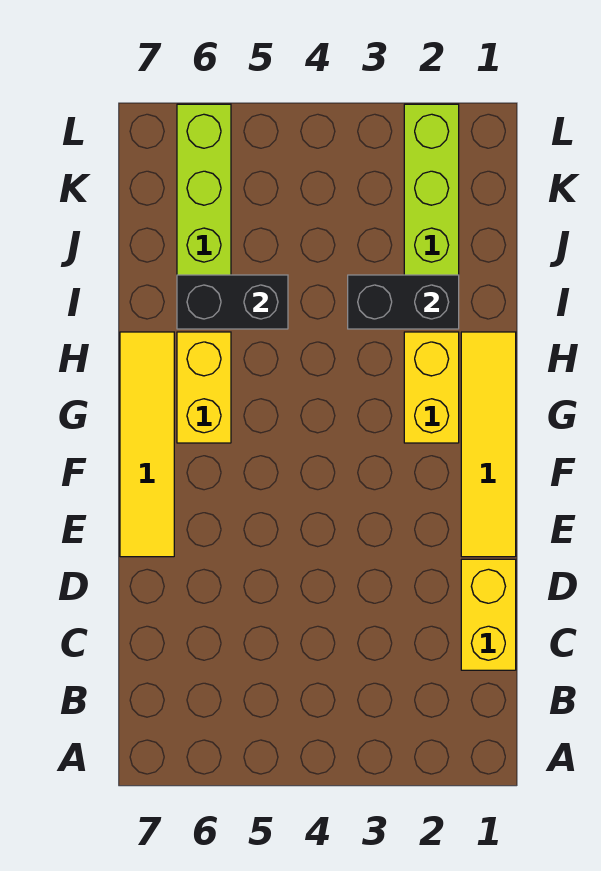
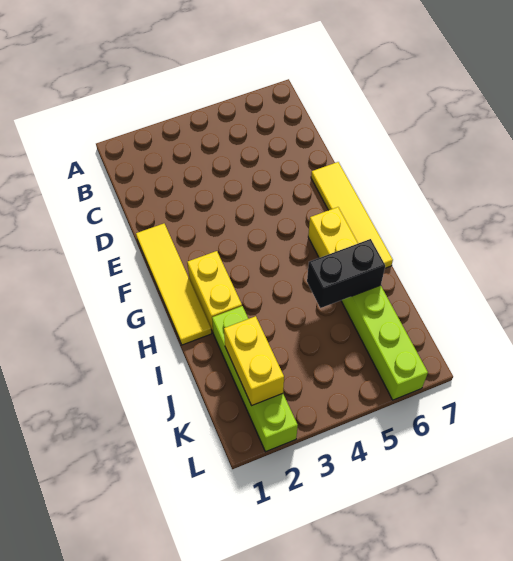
yellow brick C1:D1 level 1 -> yellow brick J2:K2 level 2
black brick I2:I3 level 2 -> none

